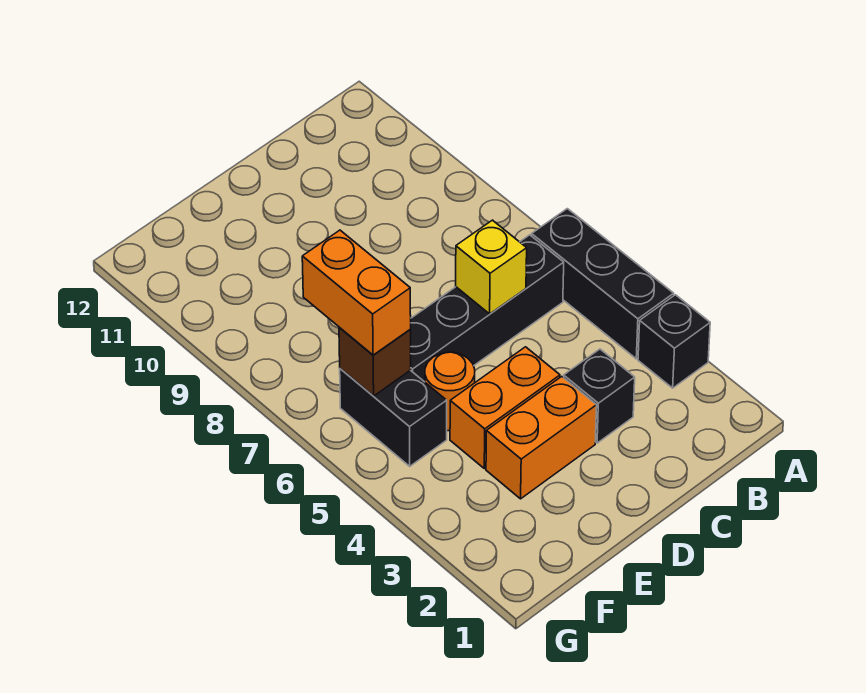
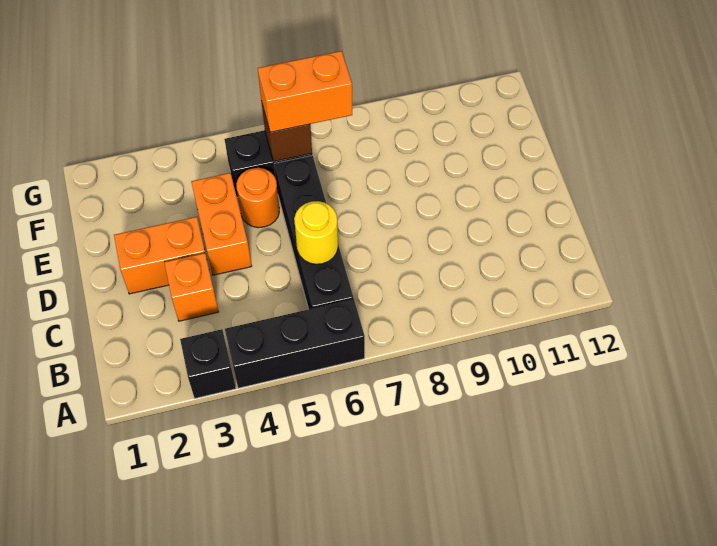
black brick C3 level 1 -> orange brick C3 level 1
yellow brick C6 level 2 -> yellow round brick C6 level 2
orange brick D3:E3 level 1 -> orange brick D2:D3 level 1

